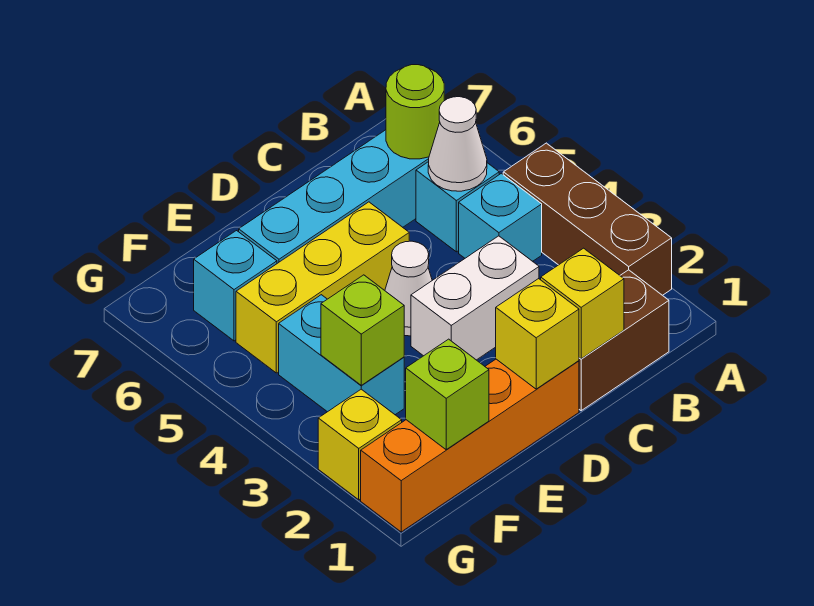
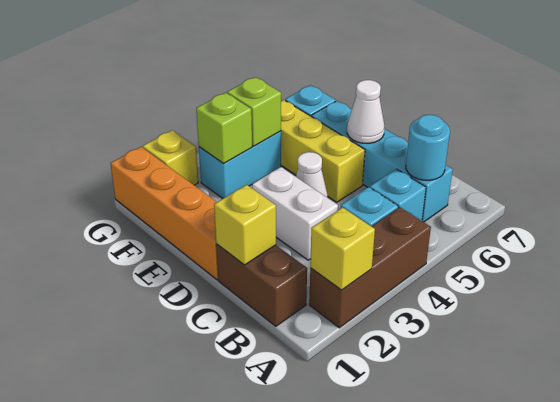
white cone B5 level 2 -> white cone D6 level 2
lime round brick B6 level 2 -> cyan round brick B6 level 2
yellow brick D1 level 2 -> yellow brick A2 level 2
lime brick F1 level 2 -> lime brick F4 level 2

